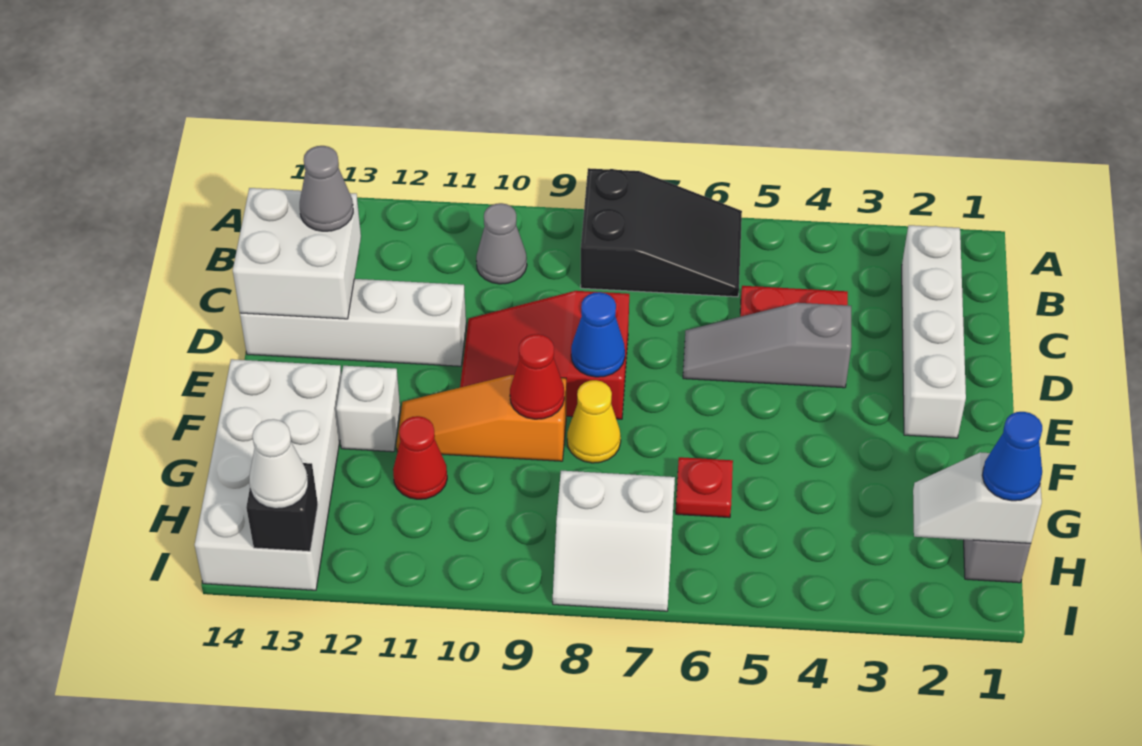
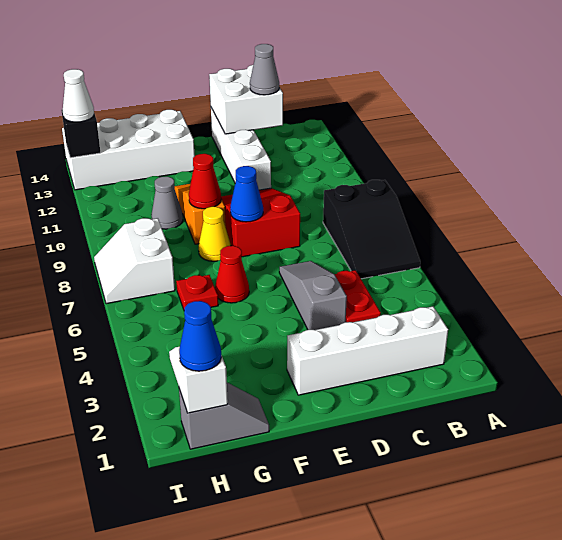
grey cone B10 level 1 -> grey cone G10 level 1
white brick F12 level 1 -> none
red cone G11 level 1 -> red cone F6 level 1

